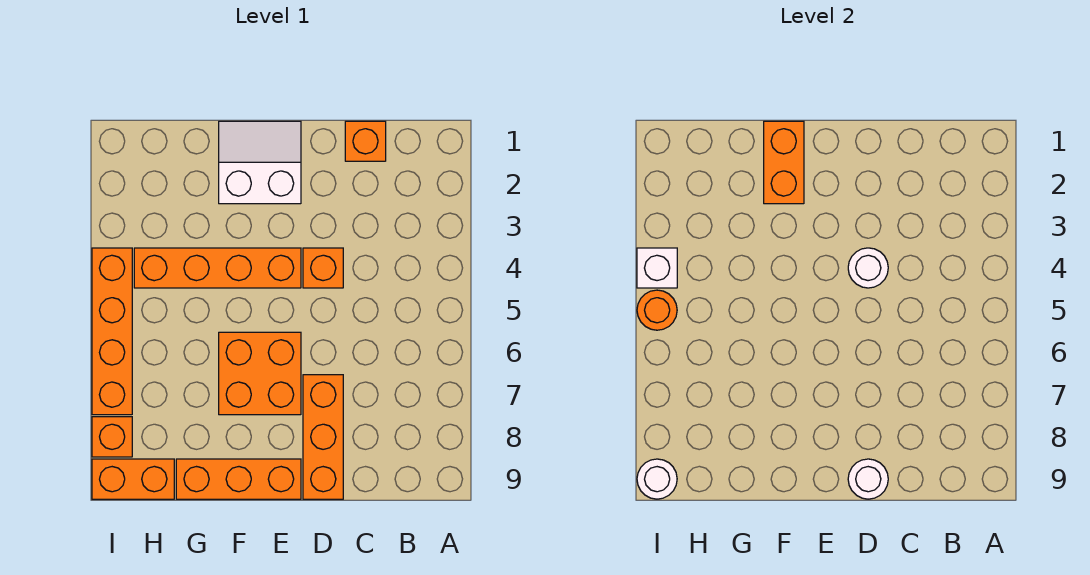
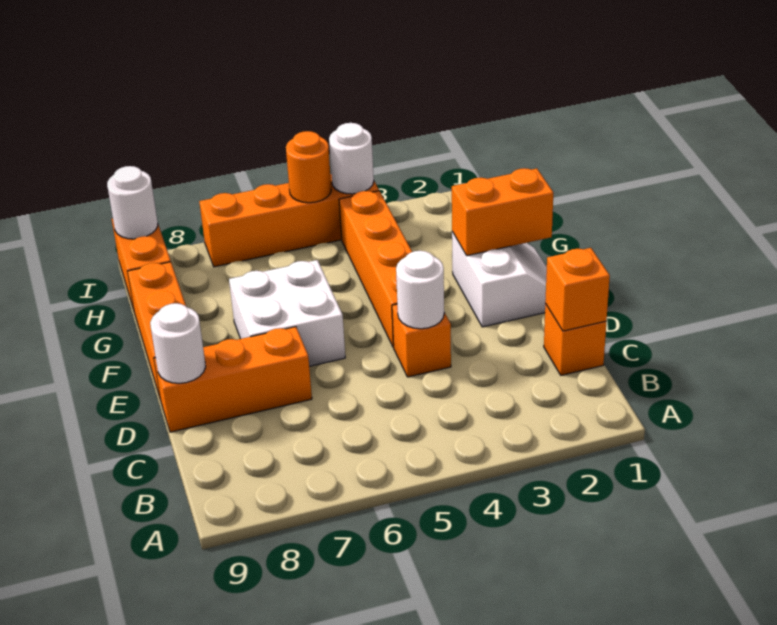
orange brick E6:F7 level 1 -> white brick E6:F7 level 1
white brick I4 level 2 -> white round brick I4 level 2
orange brick I8 level 1 -> orange brick C1 level 2

